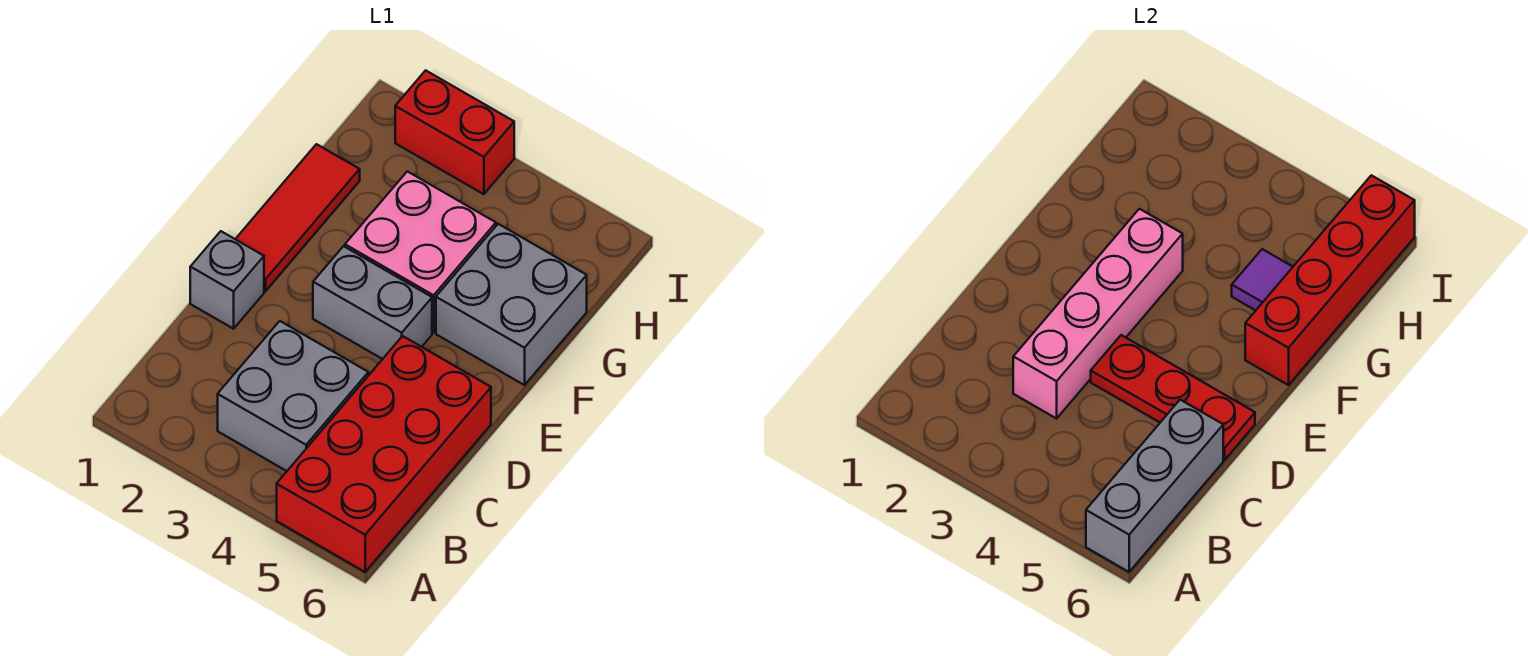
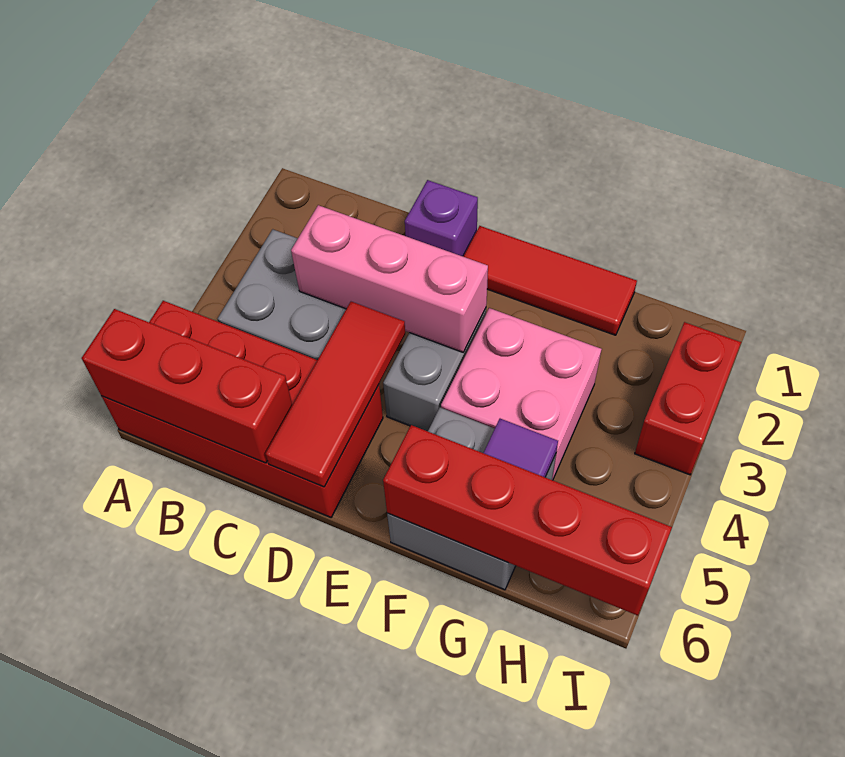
grey brick A6:C6 level 2 -> red brick A6:C6 level 2
pink brick C3:F3 level 2 -> pink brick C3:E3 level 2
grey brick D1 level 1 -> purple brick D1 level 1
red plate D4:D6 level 2 -> red tile D4:D6 level 2

